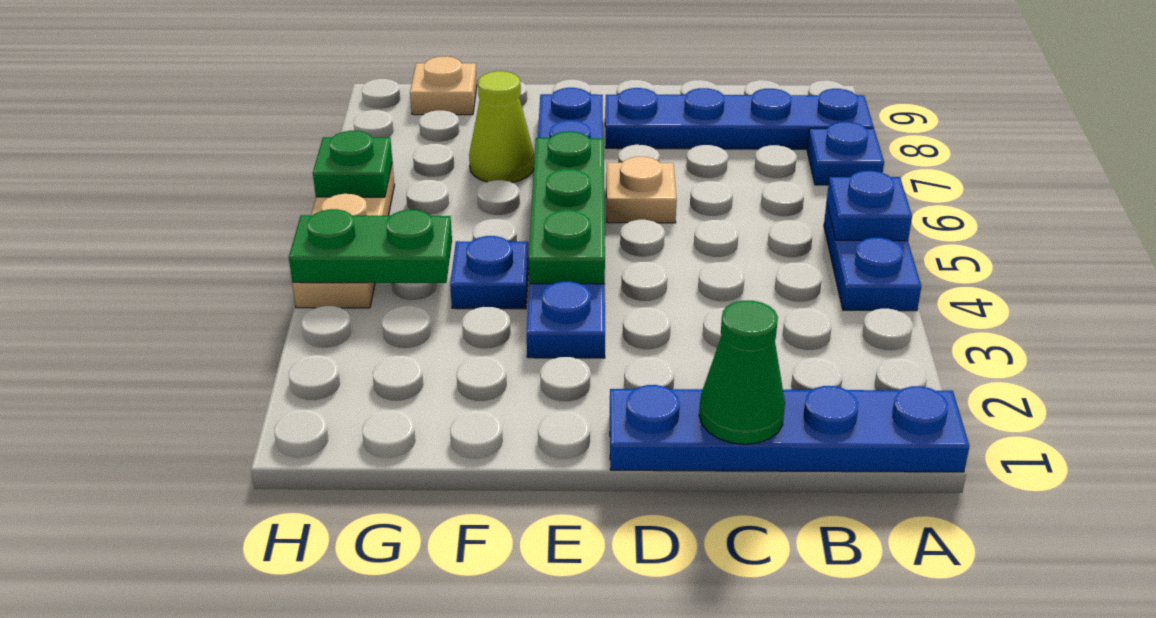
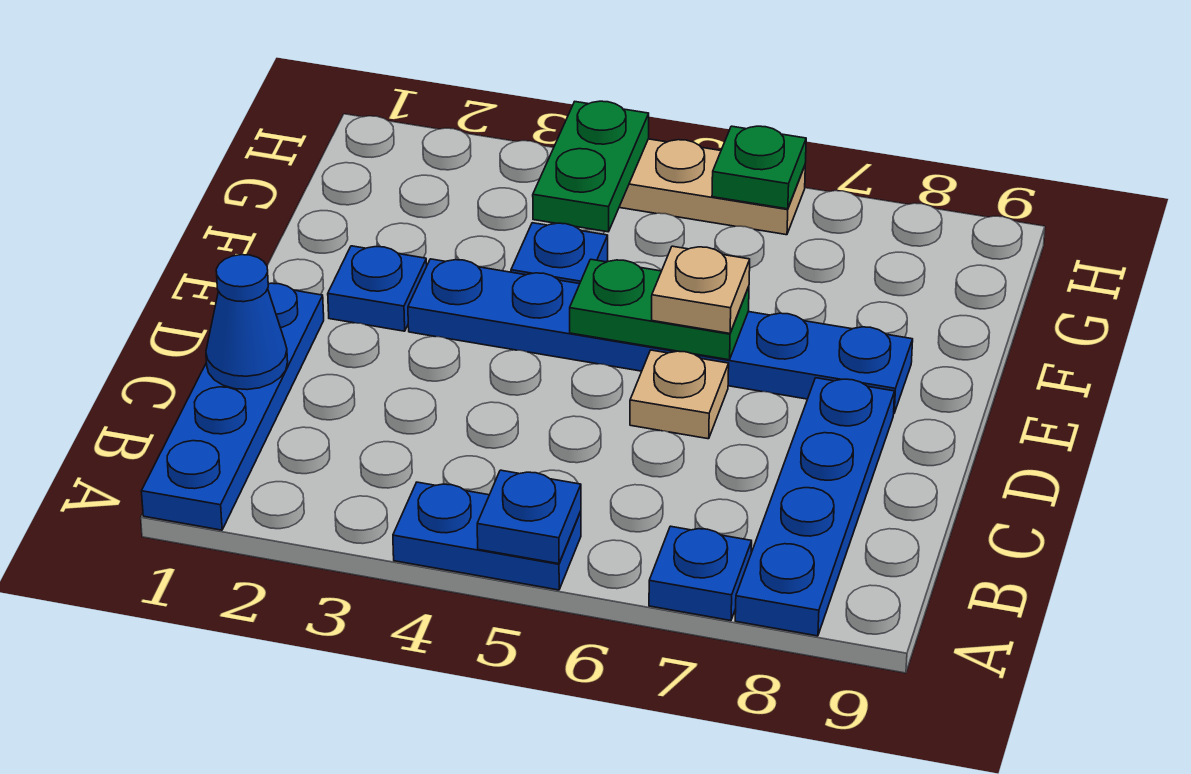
green cone C1 level 2 -> blue cone C1 level 2
none -> blue plate E2 level 1
green plate E4:E6 level 2 -> green plate E5:E6 level 2
lime cone F7 level 1 -> none
tan plate G9 level 1 -> tan plate E6 level 3

